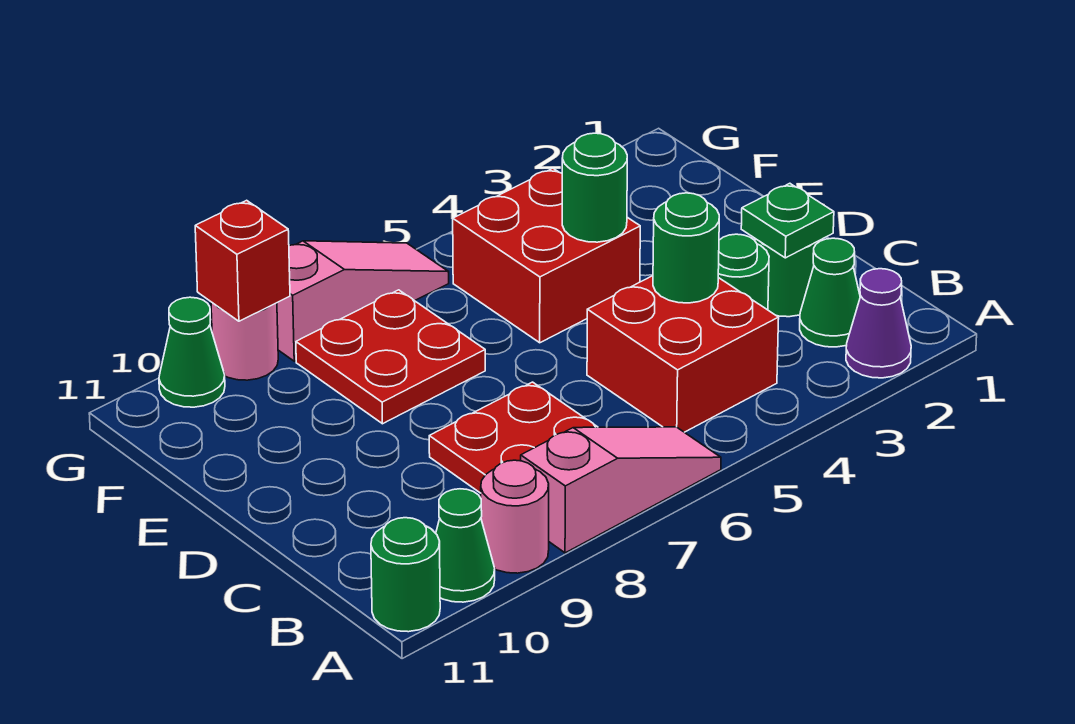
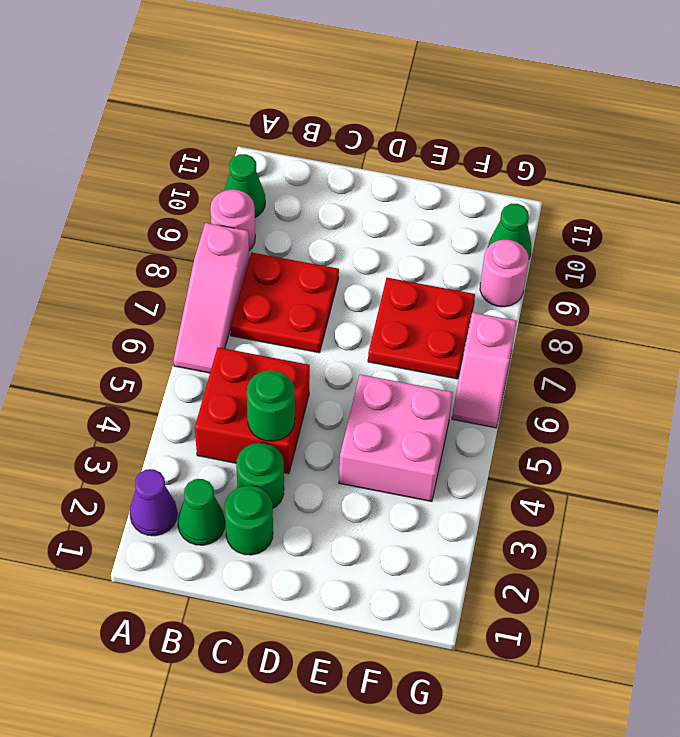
green round brick A11 level 1 -> none
green plate C2 level 2 -> none
red brick E4:F5 level 1 -> pink brick E4:F5 level 1
green round brick E4 level 2 -> none
pink slope G6:G8 level 1 top 8 -> pink slope G6:G7 level 1 top 7
red brick G9 level 2 -> none

